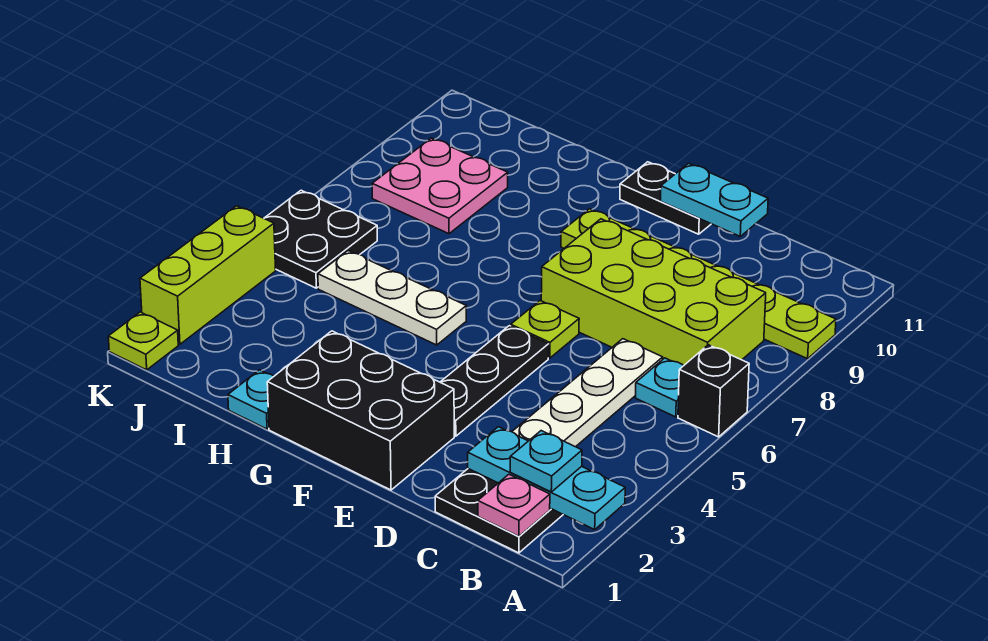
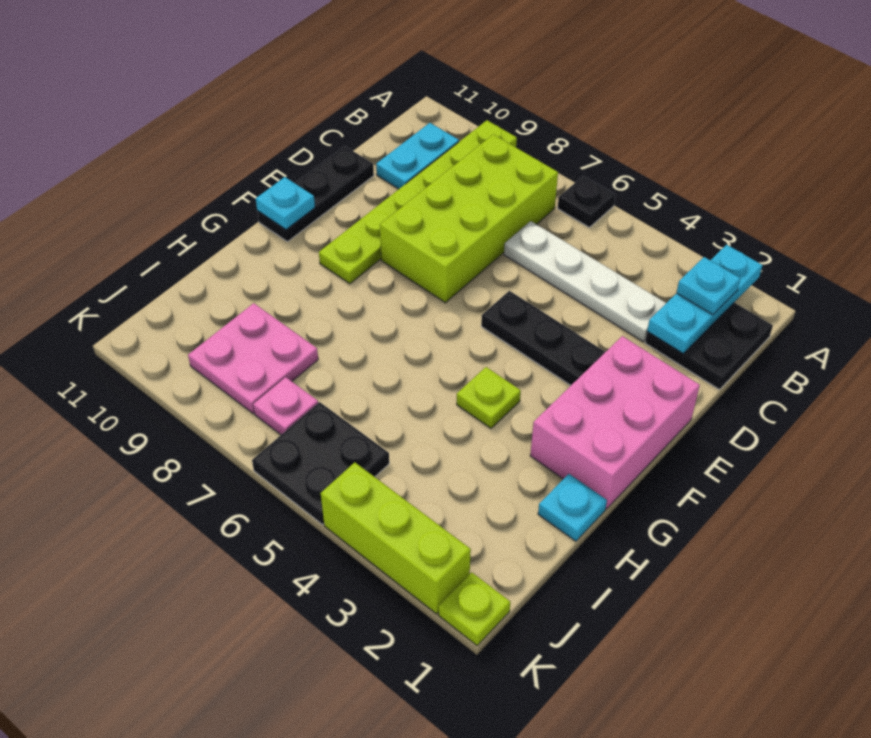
black brick A6 level 1 -> black plate A6 level 1
pink plate B1 level 2 -> pink plate J7 level 1
cyan plate B6 level 1 -> cyan plate F11 level 2
cyan plate D11:E11 level 2 -> cyan plate B10:C10 level 1
black brick E1:G2 level 1 -> pink brick E1:G2 level 1
lime plate E6 level 1 -> lime plate G4 level 1
black plate E11:F11 level 1 -> black plate D11:F11 level 1
white plate G5:I5 level 1 -> none

